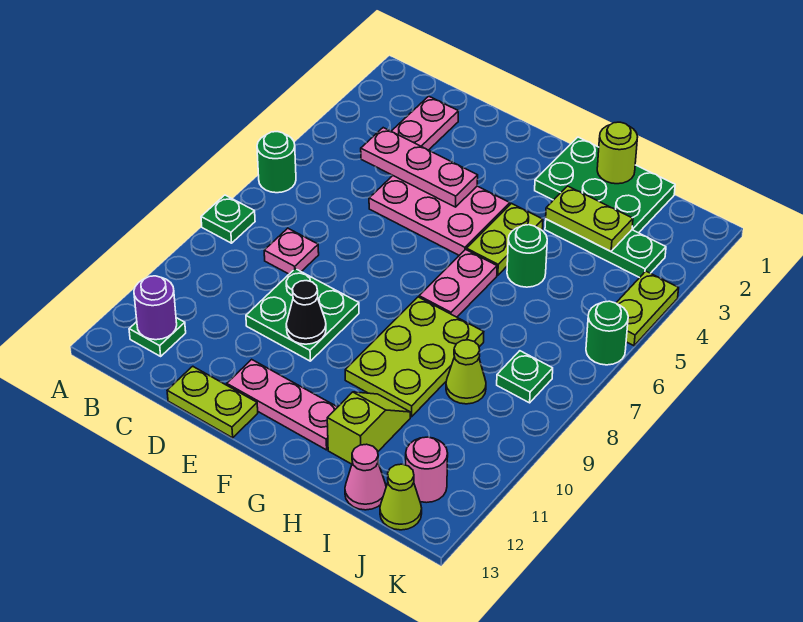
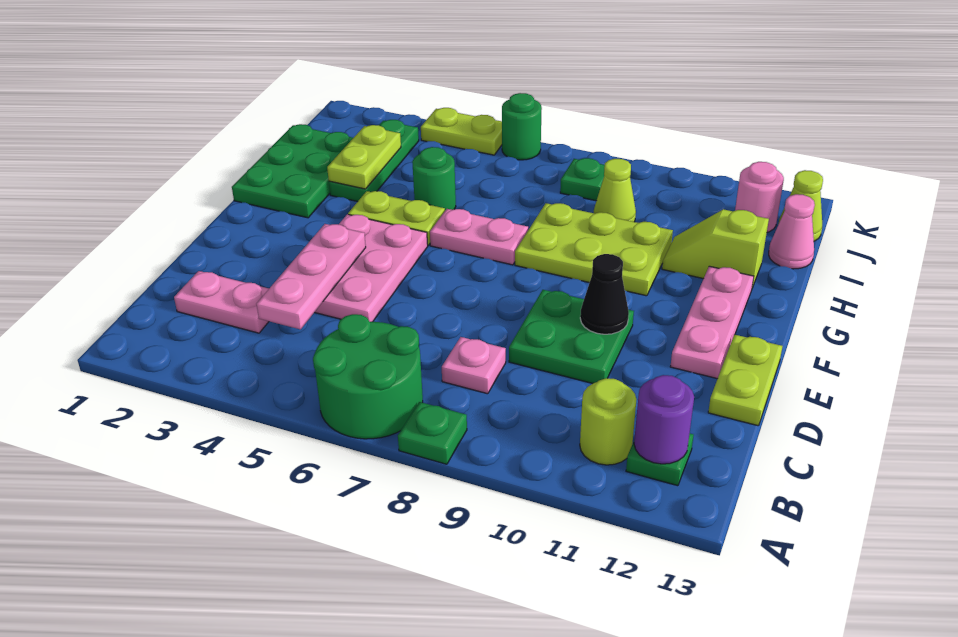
green round brick A6 level 1 -> green round brick A6:B7 level 1
lime round brick H1 level 2 -> lime round brick B11 level 1

